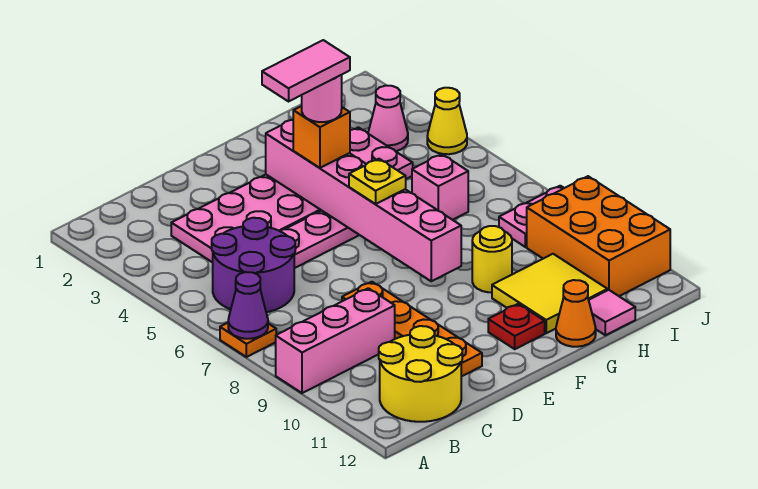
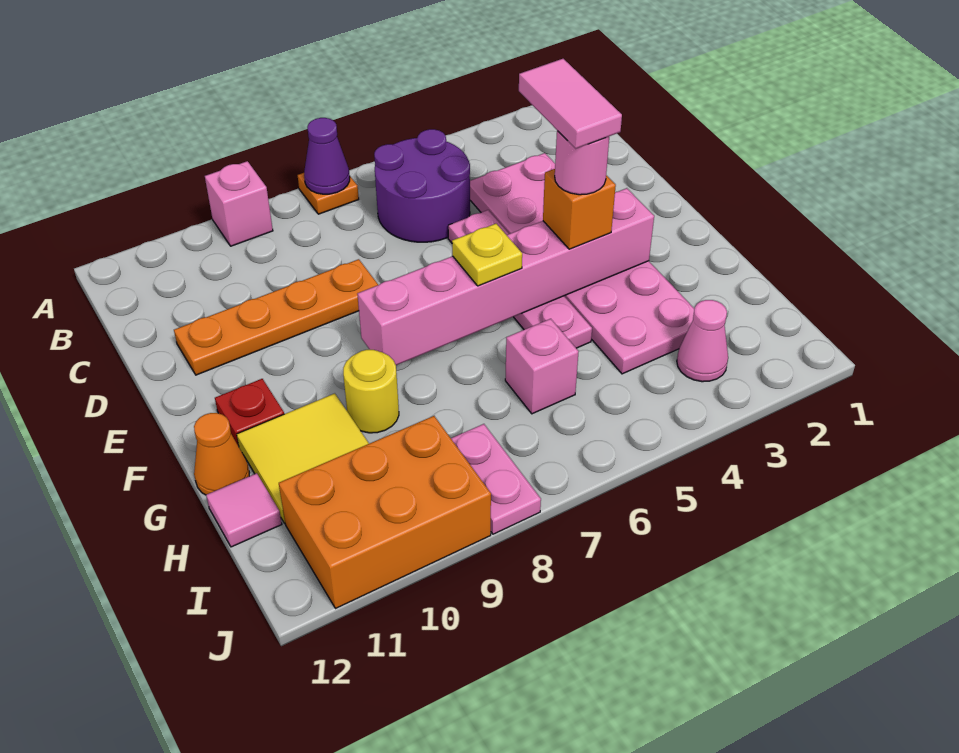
pink brick A9:C9 level 1 -> pink brick A9 level 1
yellow round brick B11:C12 level 1 -> none
yellow cone J4 level 1 -> none

